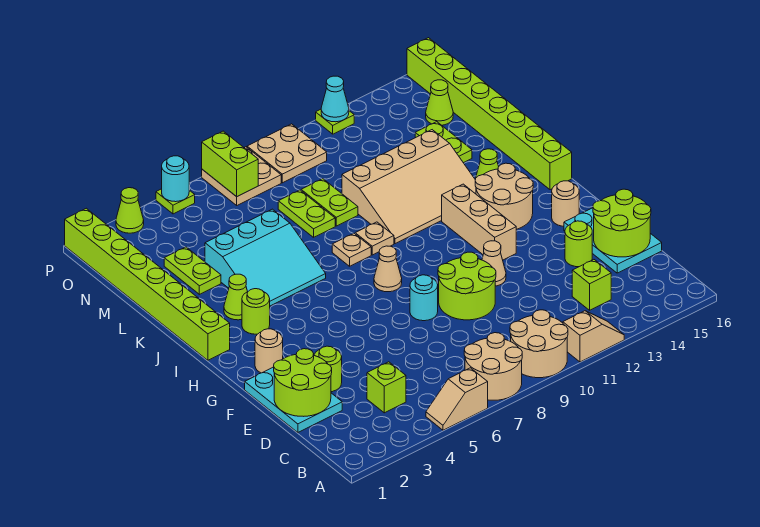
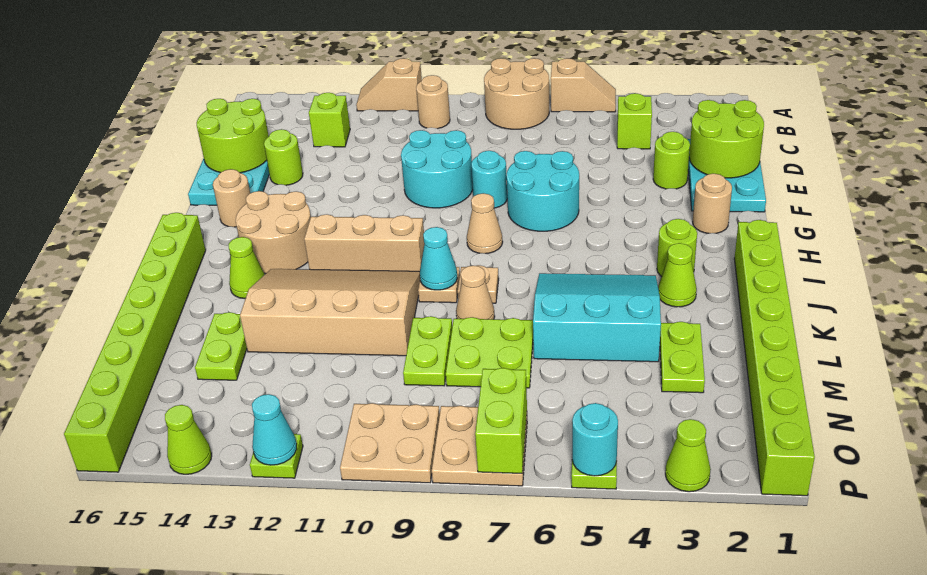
tan round brick A9:B10 level 1 -> tan round brick B10 level 1
lime round brick E9:F10 level 1 -> cyan round brick E9:F10 level 1
none -> cyan round brick F6:G7 level 1
tan cone F11 level 1 -> tan cone K8 level 1
tan brick G12:I12 level 1 -> tan brick I10:I12 level 1
none -> cyan cone J9 level 2
lime plate L8:M8 level 1 -> lime plate L7:M8 level 1
lime cone N15 level 1 -> lime cone P14 level 1

